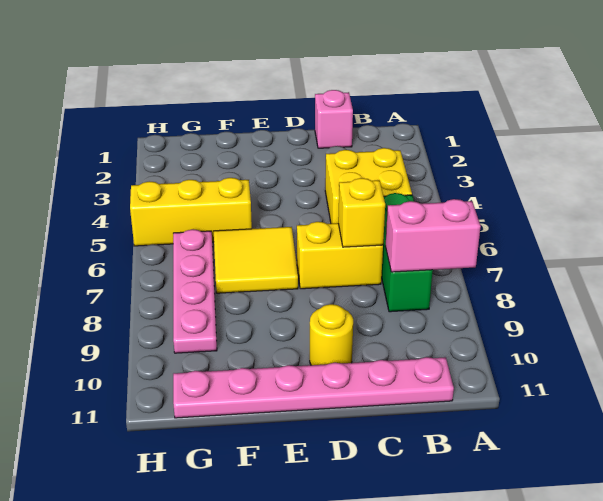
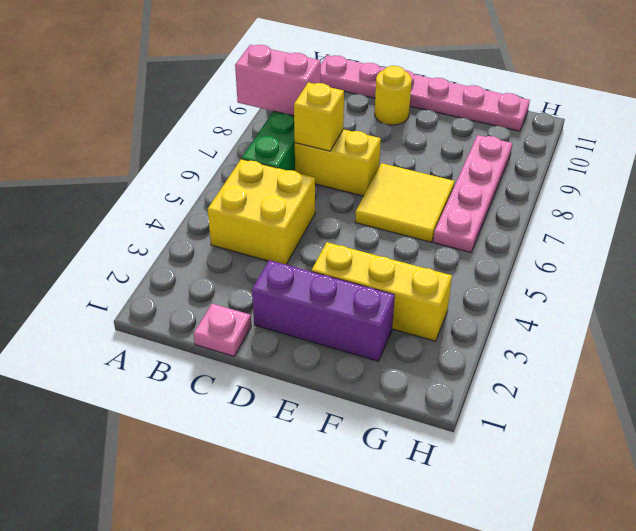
pink brick C1 level 1 -> pink plate C1 level 1
none -> purple brick D2:F2 level 1
yellow brick F5:H5 level 1 -> yellow brick E3:G3 level 1

